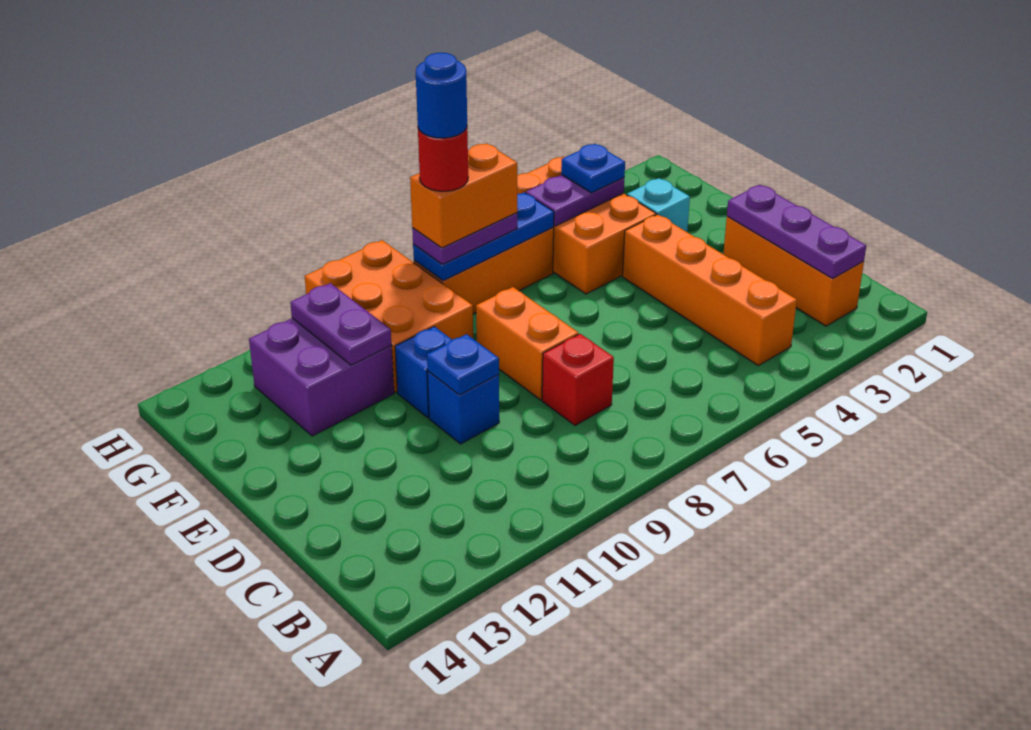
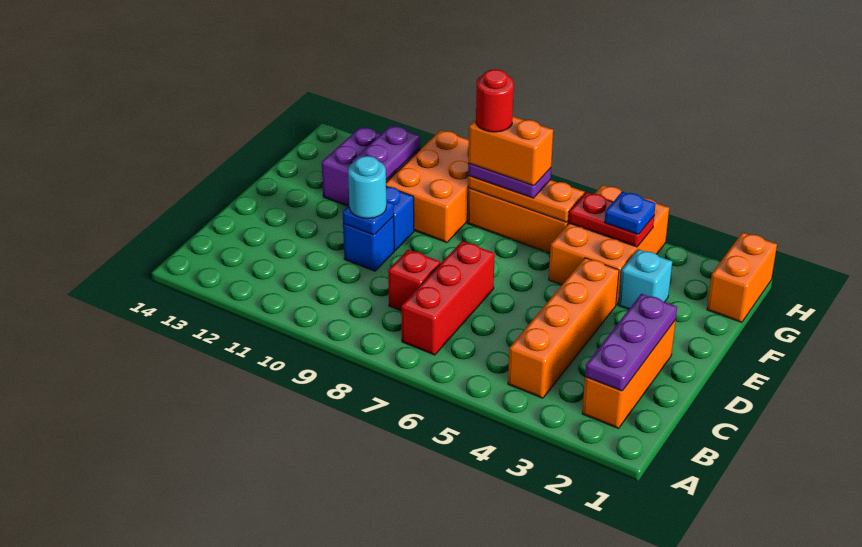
none -> red brick B7:D7 level 1
orange brick D8:E8 level 1 -> orange brick G1:H1 level 1
none -> cyan round brick D10 level 3
purple plate G4:G5 level 2 -> red plate G4:G5 level 2
blue plate G6:G8 level 2 -> orange plate G6:G8 level 2
blue round brick G8 level 6 -> none

